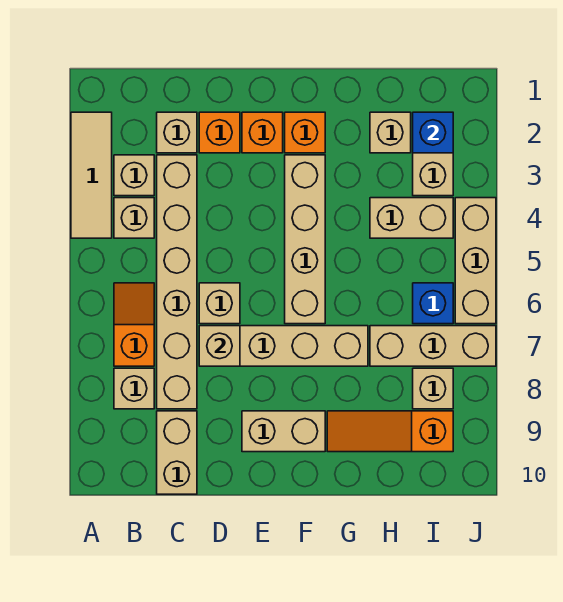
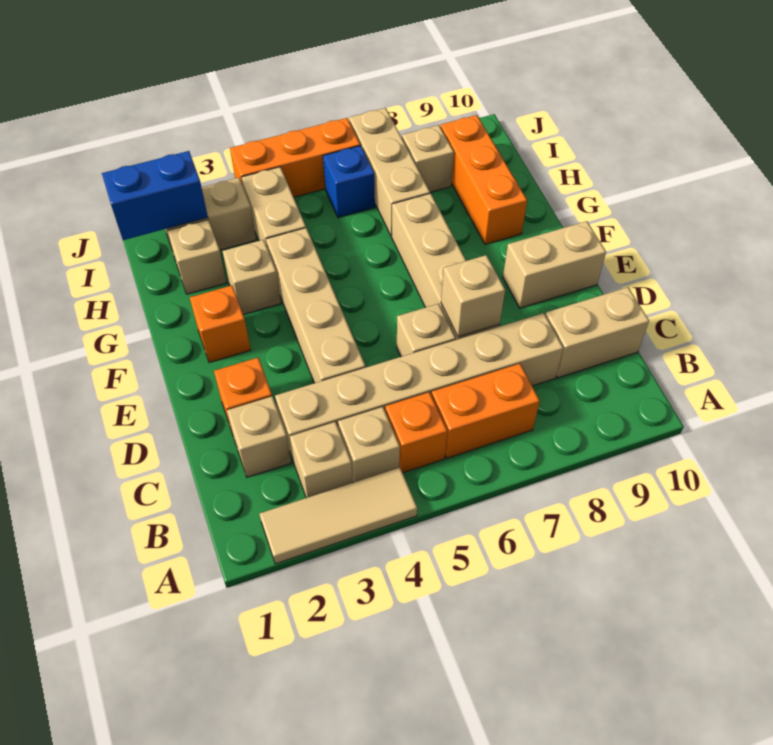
orange slope B6:B7 level 1 top 7 -> orange brick B6:B7 level 1
tan brick B8 level 1 -> tan brick G3 level 1
orange brick E2 level 1 -> orange brick B5 level 1
tan brick E9:F9 level 1 -> tan brick E9:E10 level 1
tan brick F3:F6 level 1 -> tan brick D4:G4 level 1
orange slope G9:I9 level 1 top I -> orange brick G9:I9 level 1
blue brick I2 level 2 -> blue brick I1:I2 level 2
tan brick J4:J6 level 1 -> orange brick J4:J6 level 1

